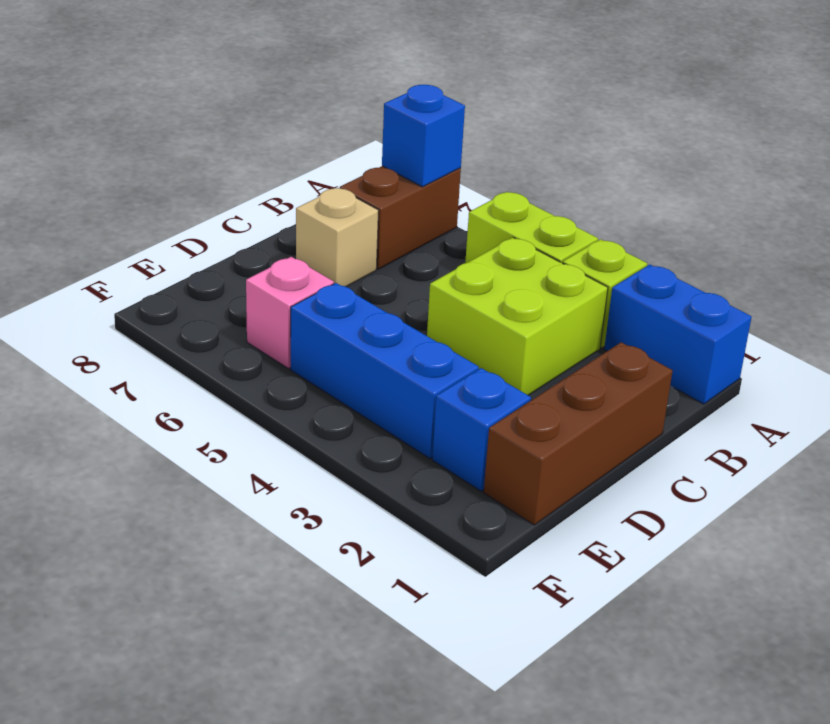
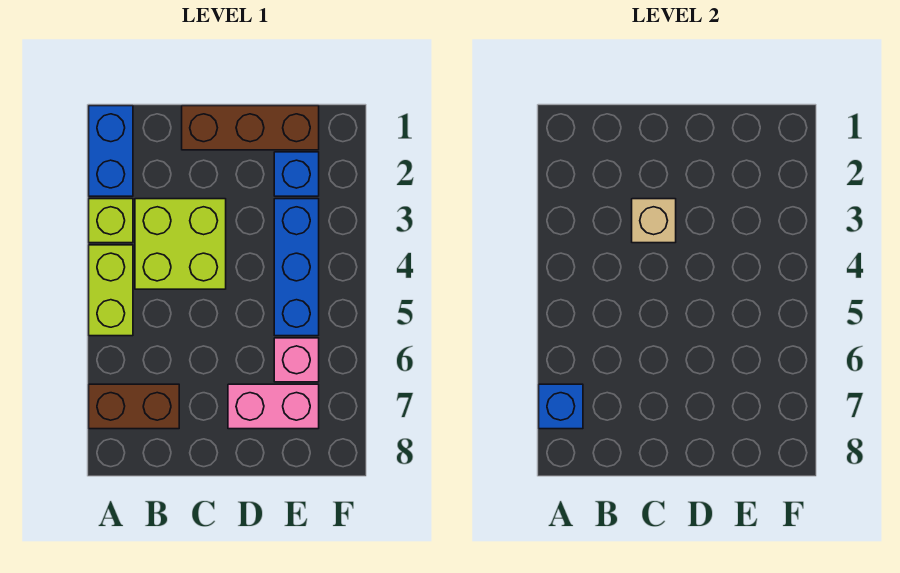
tan brick C7 level 1 -> tan brick C3 level 2
none -> pink brick D7:E7 level 1

